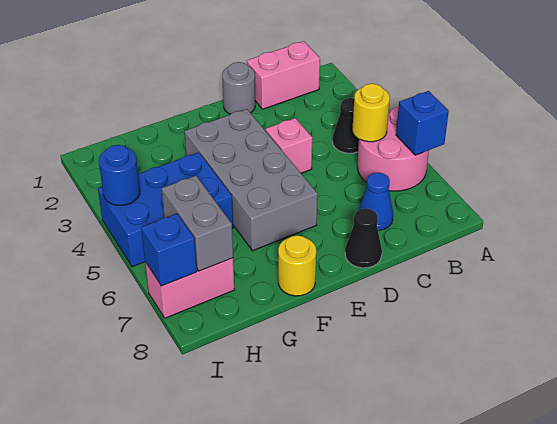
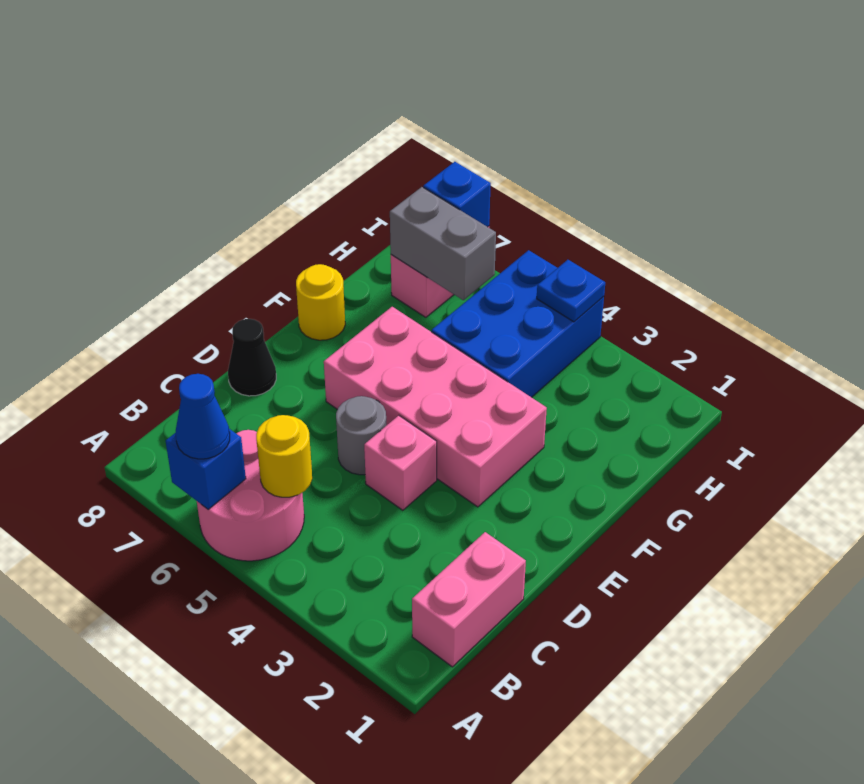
black cone B4 level 1 -> none
blue cone C7 level 1 -> blue cone A6 level 3
grey round brick D1 level 1 -> grey round brick D5 level 1
grey brick E3:F6 level 1 -> pink brick E3:F6 level 1
blue round brick I4 level 2 -> blue plate I4 level 2

